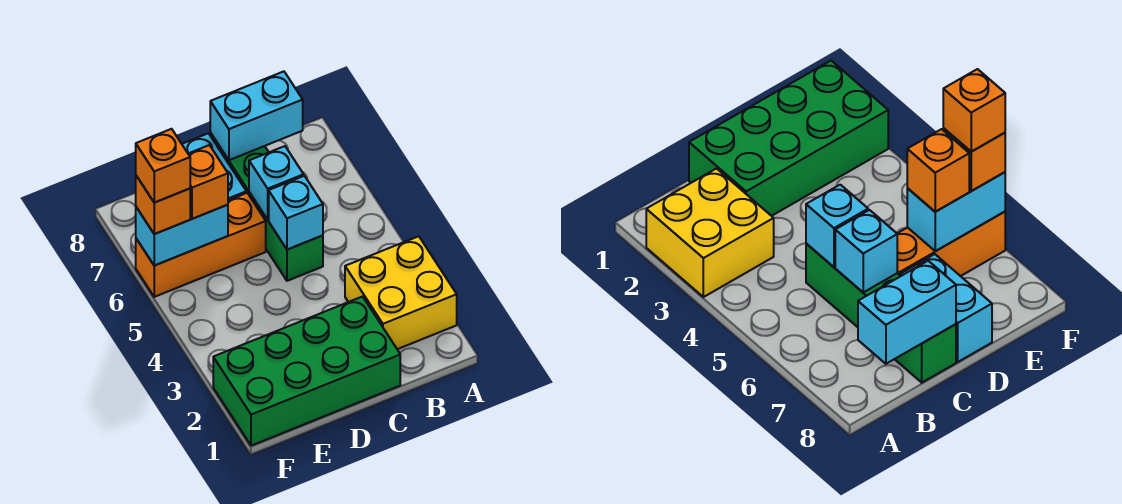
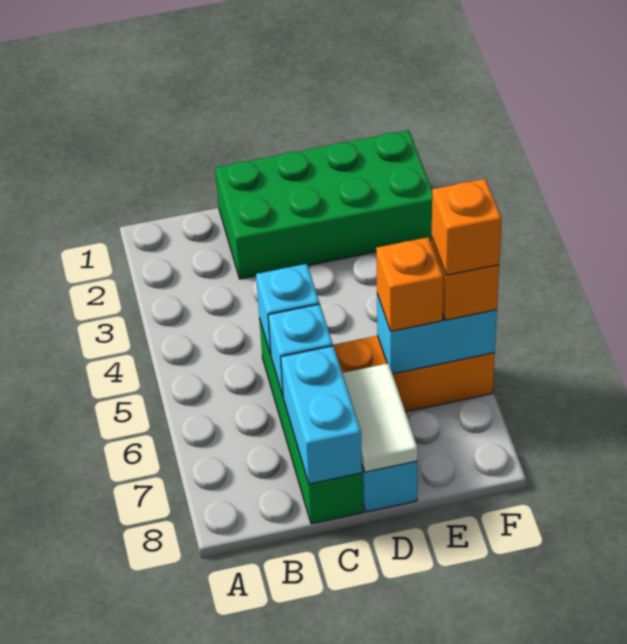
yellow brick A2:B3 level 1 -> none
cyan brick B8:C8 level 2 -> cyan brick C7:C8 level 2
none -> white tile D7:D8 level 2

